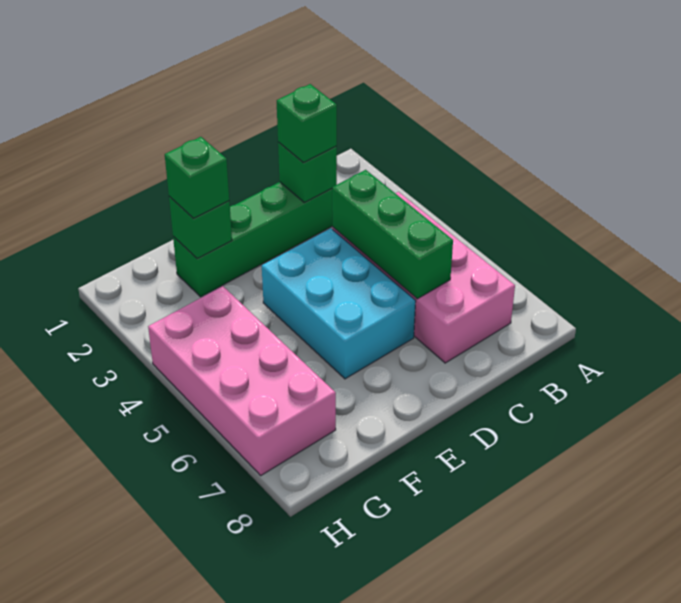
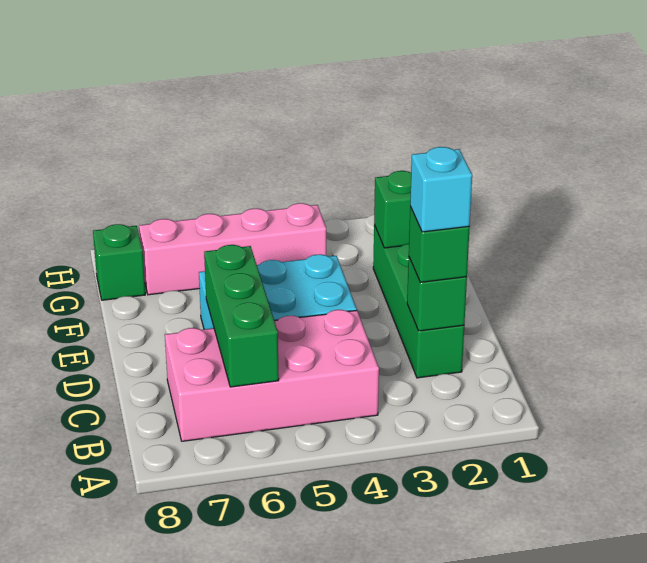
none -> cyan brick C2 level 4
green brick C4:C6 level 2 -> green brick B6:D6 level 2
green brick F2 level 3 -> green brick G8 level 1
pink brick G4:H7 level 1 -> pink brick G4:G7 level 1

